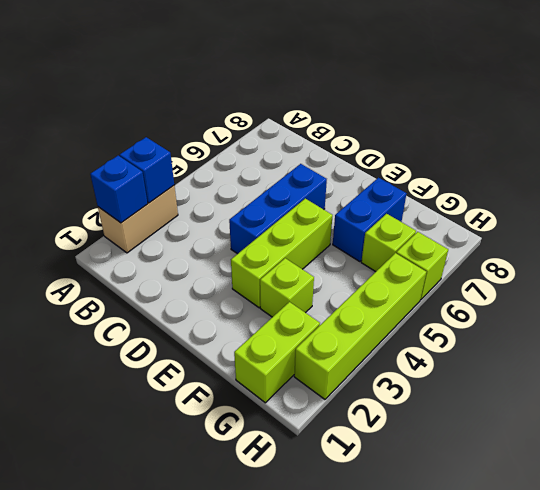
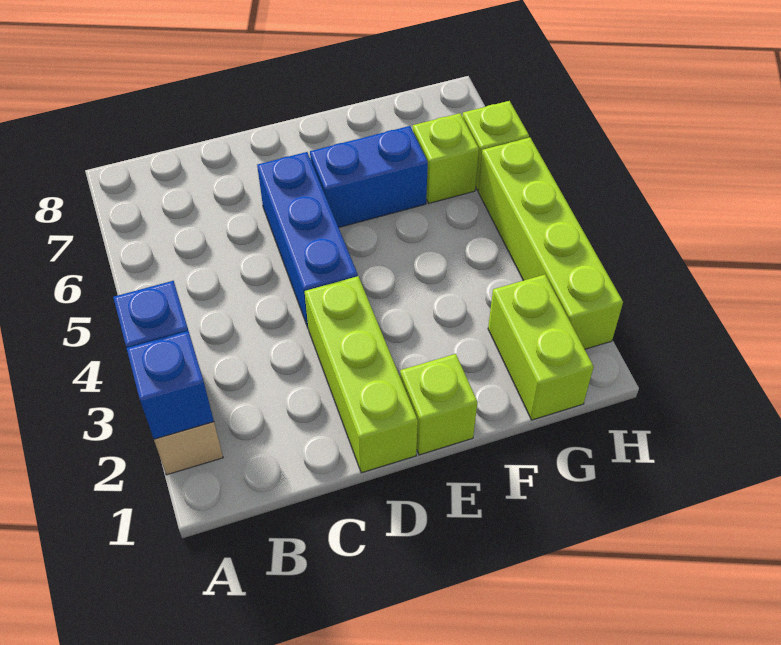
lime brick E3:E5 level 1 -> lime brick D1:D3 level 1
lime brick F3 level 1 -> lime brick E1 level 1
blue brick F6:F7 level 1 -> blue brick E6:F6 level 1

